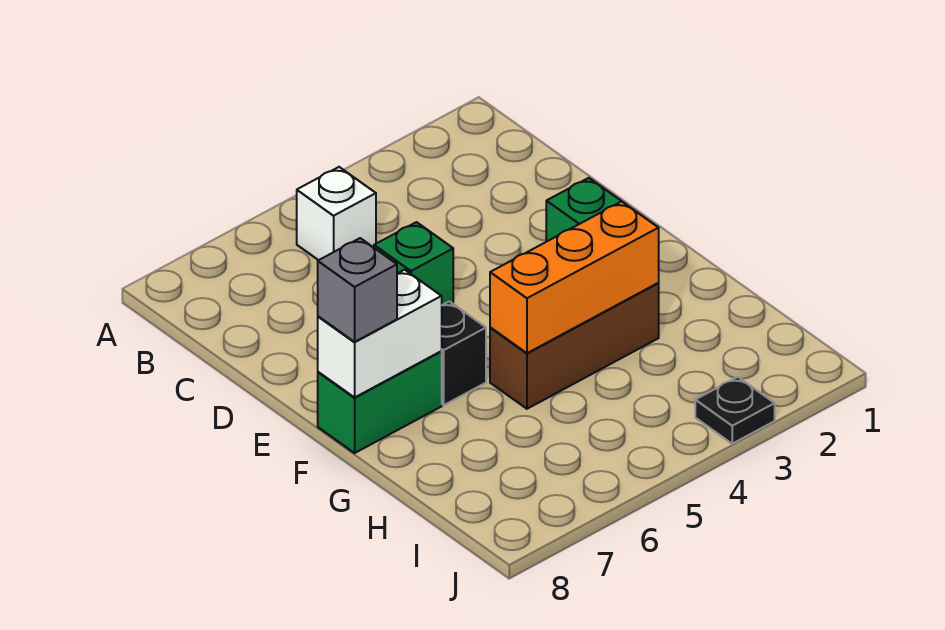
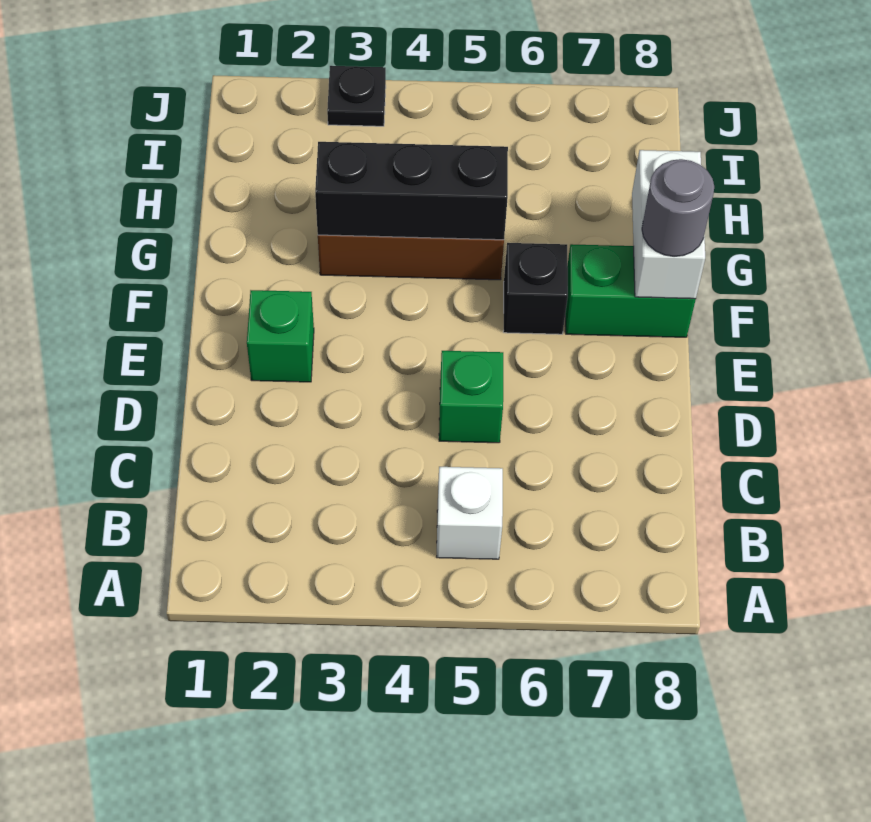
white brick F7:F8 level 2 -> white brick F8:G8 level 2
grey brick F8 level 3 -> grey round brick F8 level 3
orange brick G3:G5 level 2 -> black brick G3:G5 level 2

